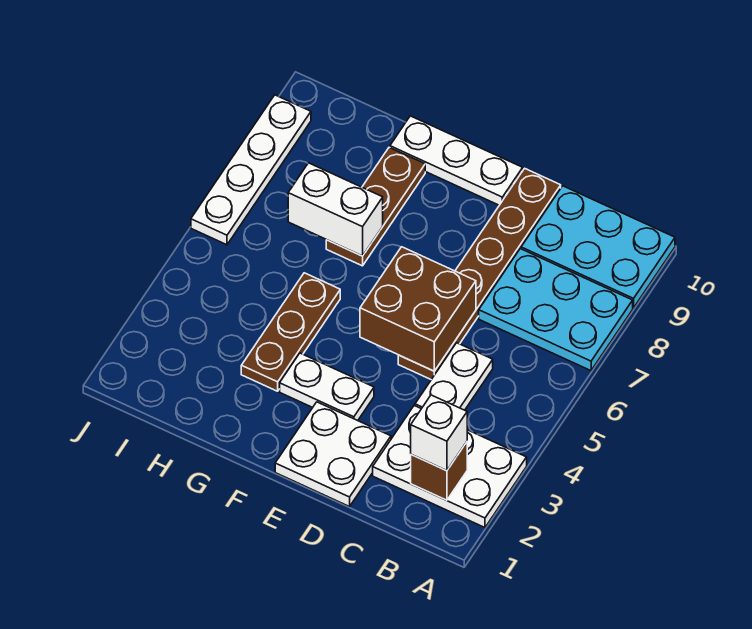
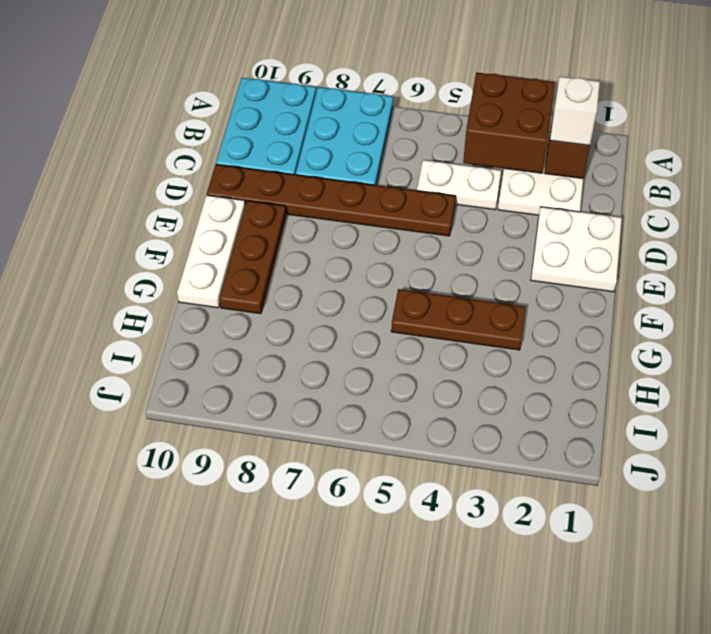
brown brick D5:E6 level 2 -> brown brick A3:B4 level 2
white plate E3:F3 level 1 -> none
brown plate G7:G9 level 1 -> brown plate E9:G9 level 1
white brick G7:H7 level 2 -> none
white plate J6:J9 level 1 -> none

